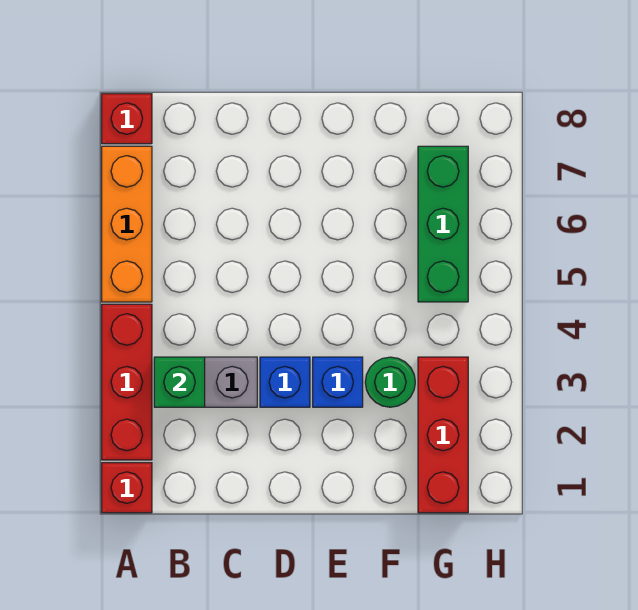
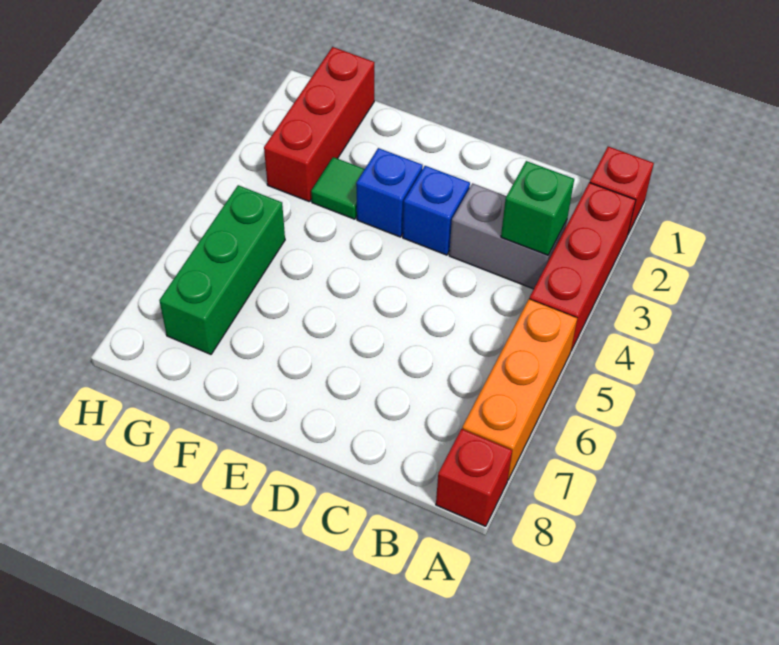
green round brick F3 level 1 -> green tile F3 level 1

